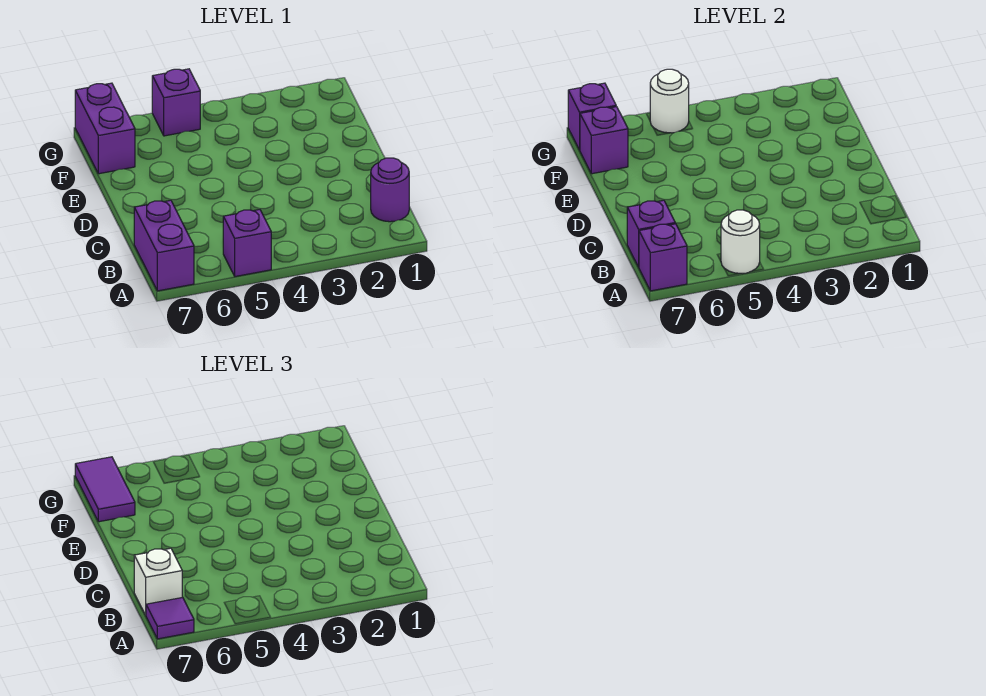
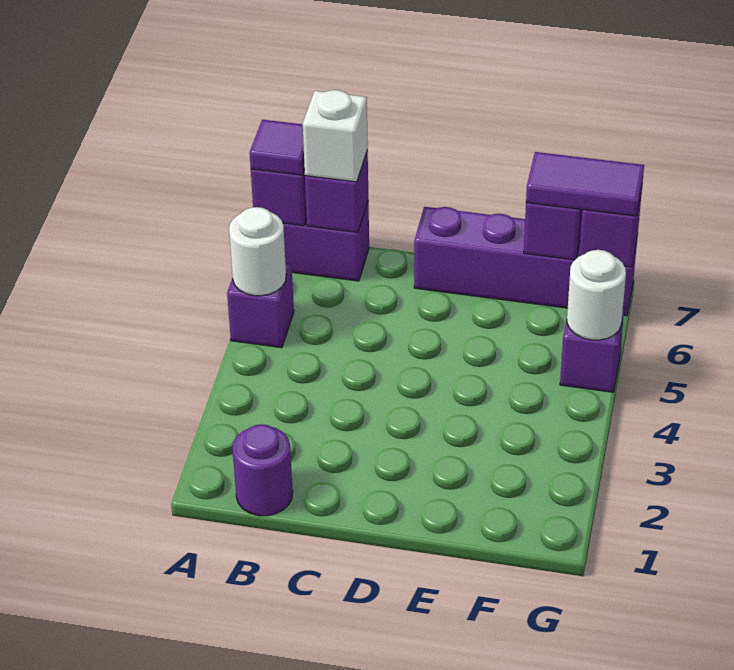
purple brick F7:G7 level 1 -> purple brick D7:G7 level 1

